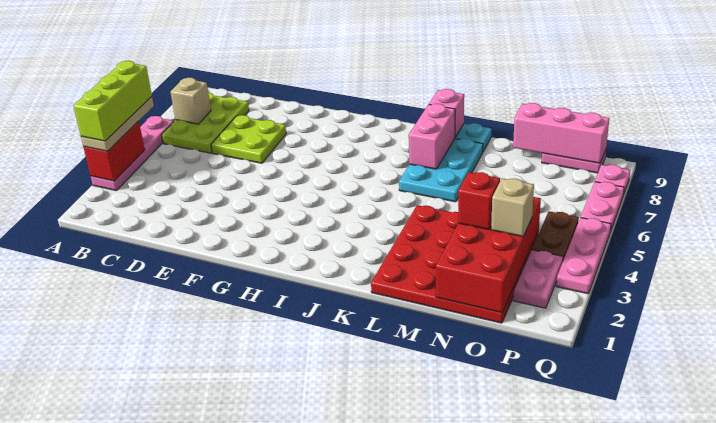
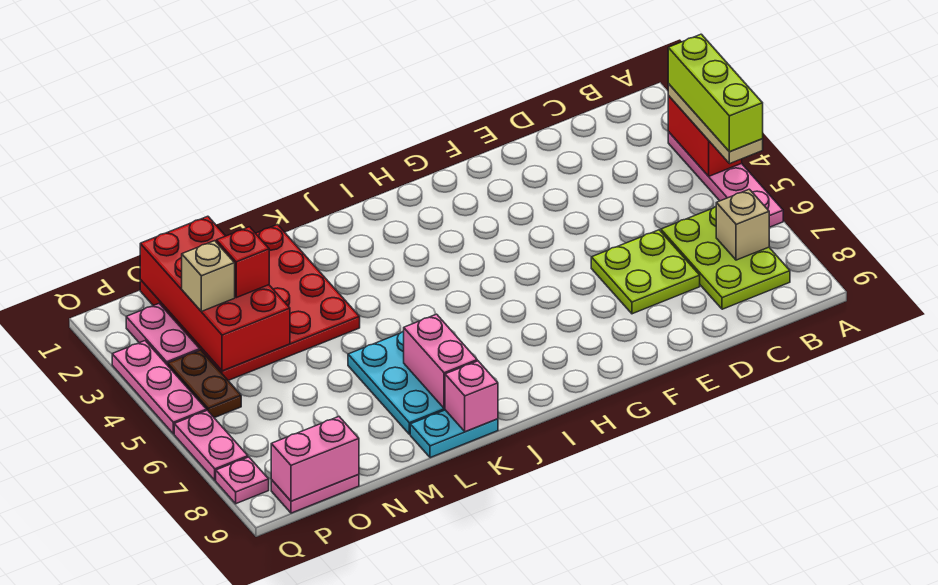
pink brick N9:P9 level 2 -> pink brick O9:P9 level 2

